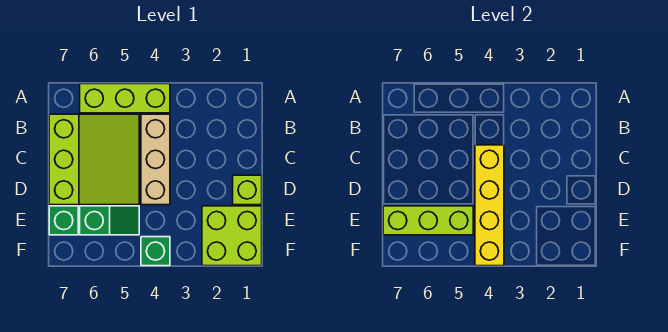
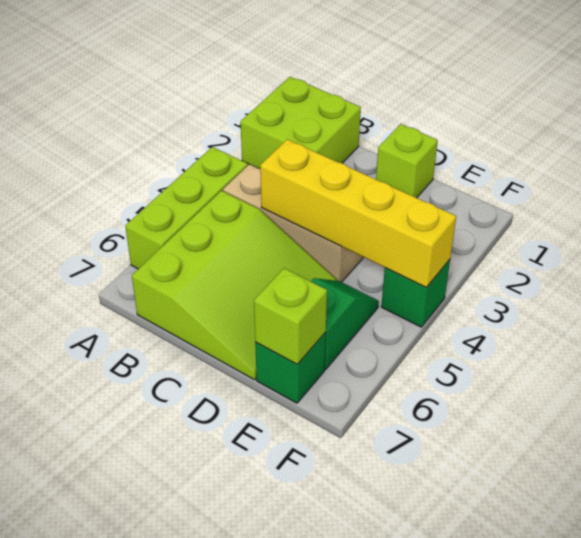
lime slope B5:D7 level 1 top 7 -> lime slope B5:D7 level 1 top B
lime brick E1:F2 level 1 -> lime brick A1:B2 level 1
lime brick E5:E7 level 2 -> lime brick E7 level 2

